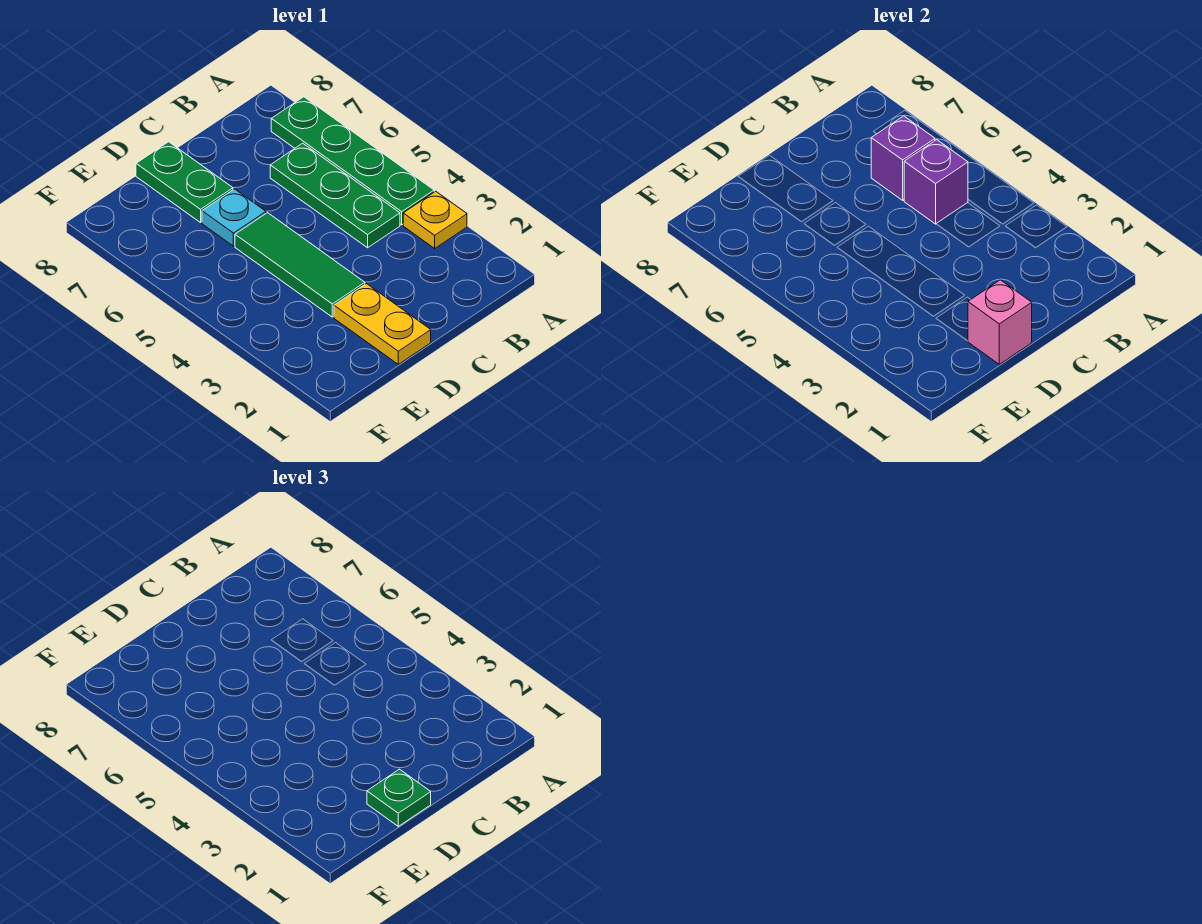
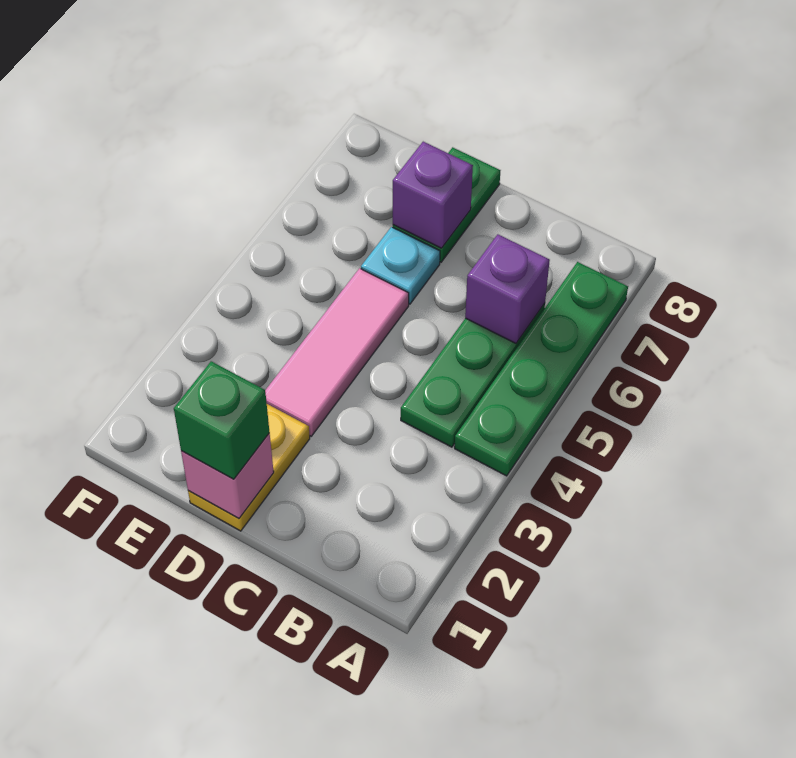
yellow plate A3 level 1 -> none
purple brick B5 level 2 -> purple brick D7 level 2
green plate D1 level 3 -> green brick D1 level 3
green tile D3:D5 level 1 -> pink tile D3:D5 level 1

